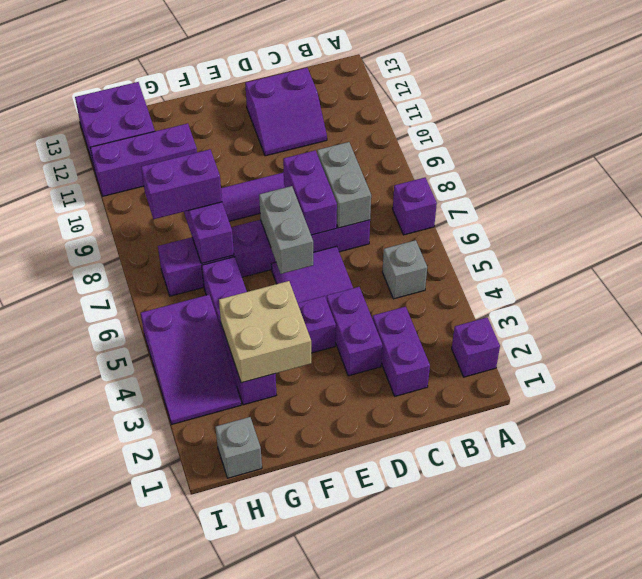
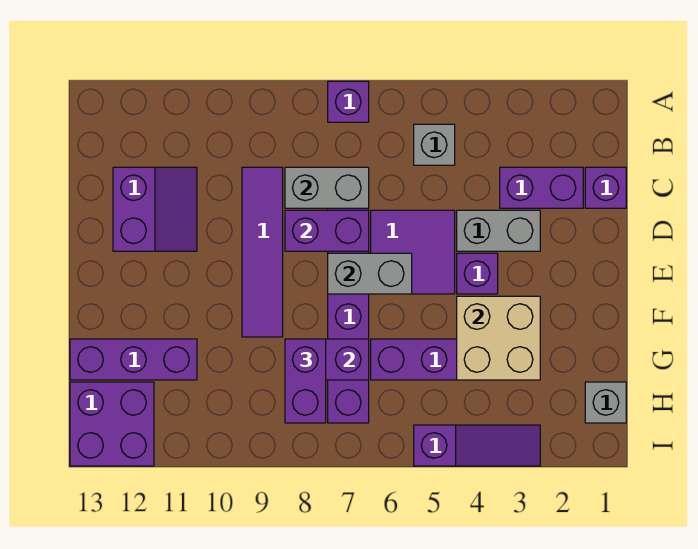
purple brick A2 level 1 -> purple brick C1 level 1
purple brick D3:D4 level 1 -> grey brick D3:D4 level 1
purple brick G11:I11 level 1 -> purple brick G11:G13 level 1
purple slope H3:I5 level 1 top 5 -> purple slope I3:I5 level 1 top 5

